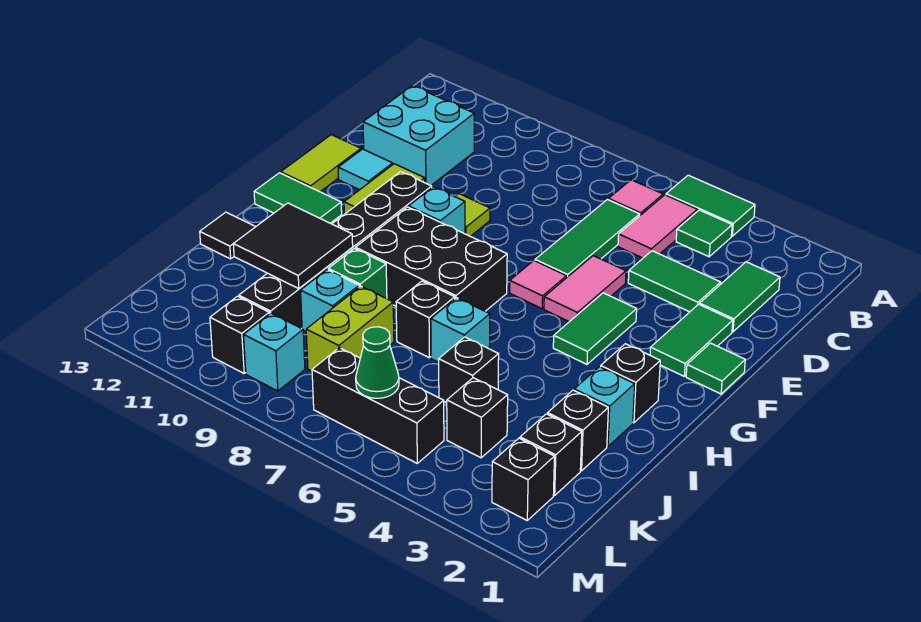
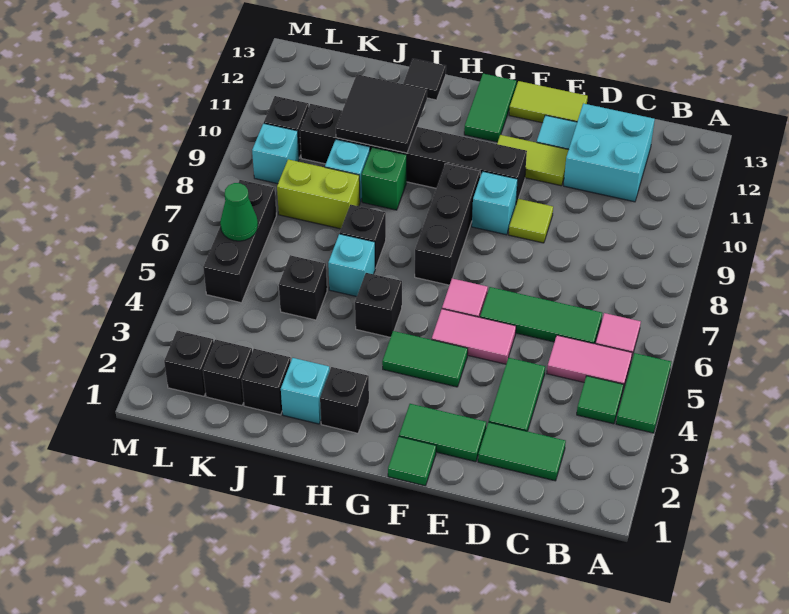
black brick G7:H9 level 1 -> black brick G7:G9 level 1
black brick K4 level 1 -> black brick H5 level 1

